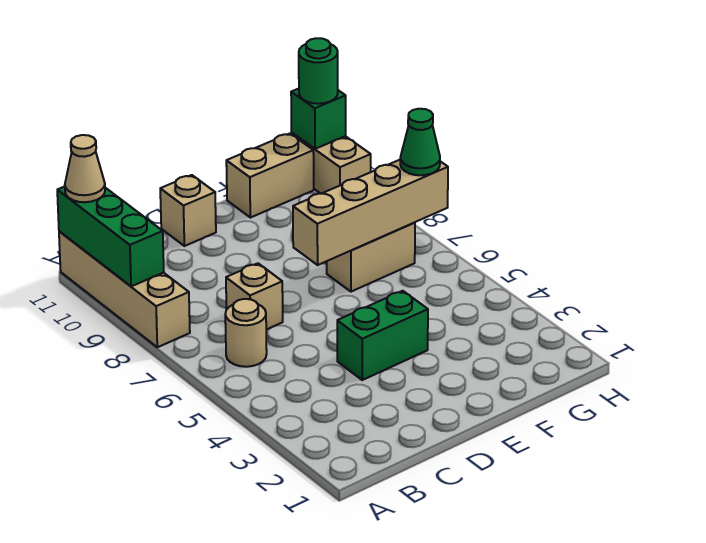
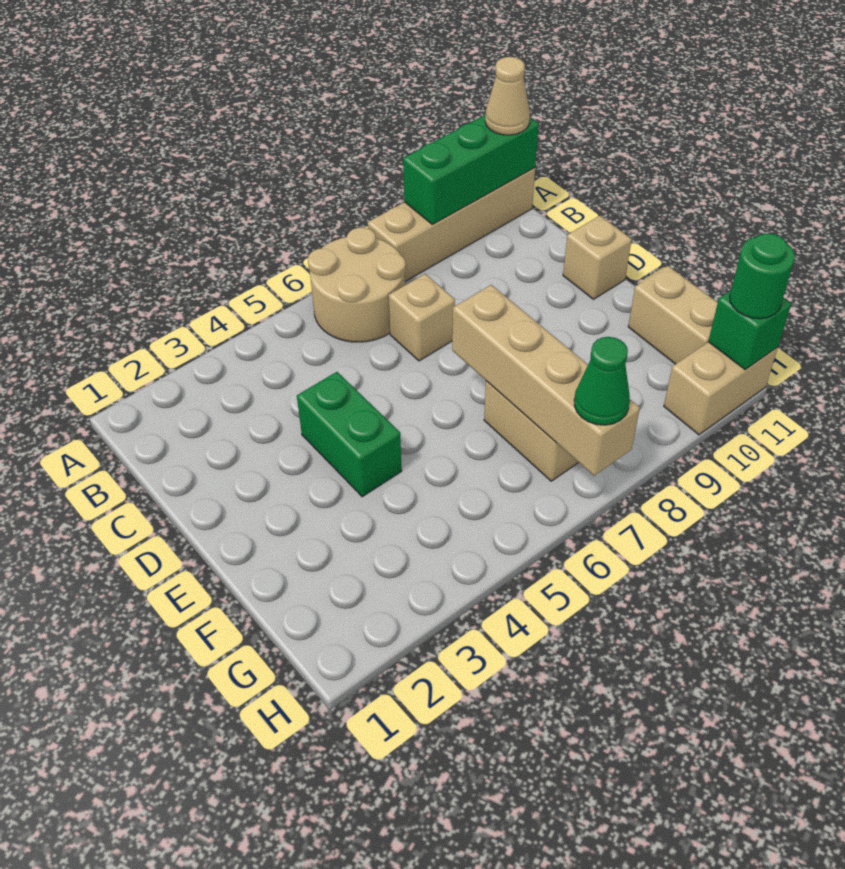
tan round brick B6 level 1 -> tan round brick A6:B7 level 1

